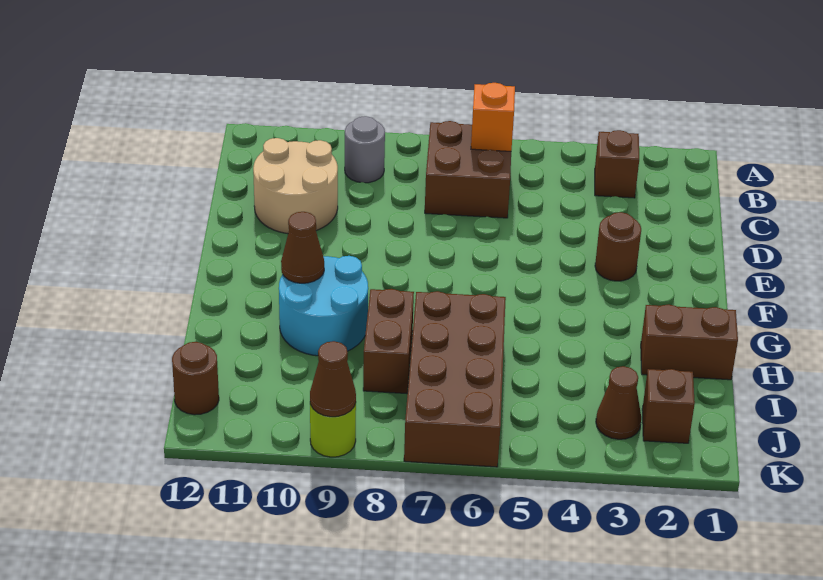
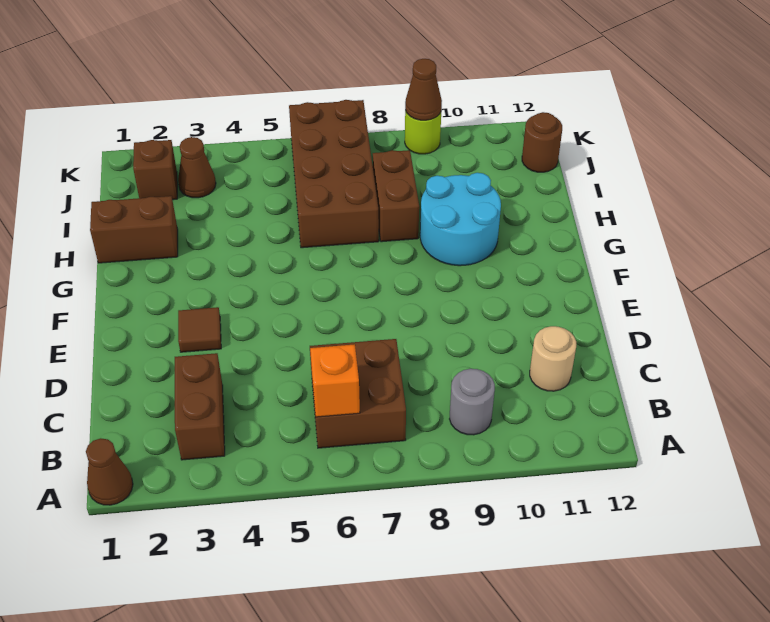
brown brick B3 level 1 -> brown brick B3:C3 level 1
tan round brick C10:D11 level 1 -> tan round brick C11 level 1
brown round brick E3 level 1 -> brown tile E3 level 1
brown cone G10 level 2 -> brown cone A1 level 1

